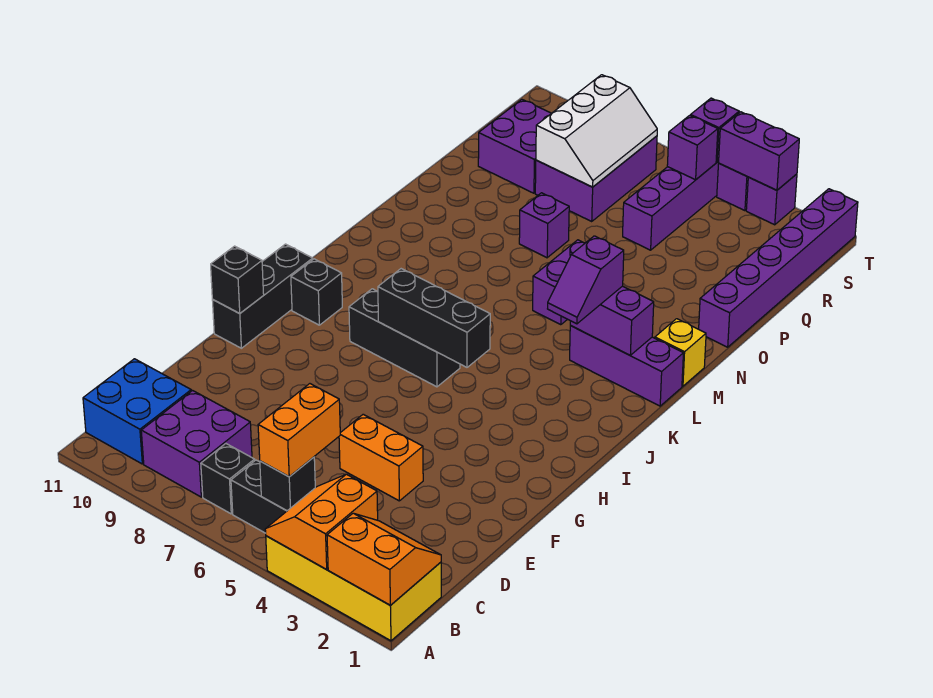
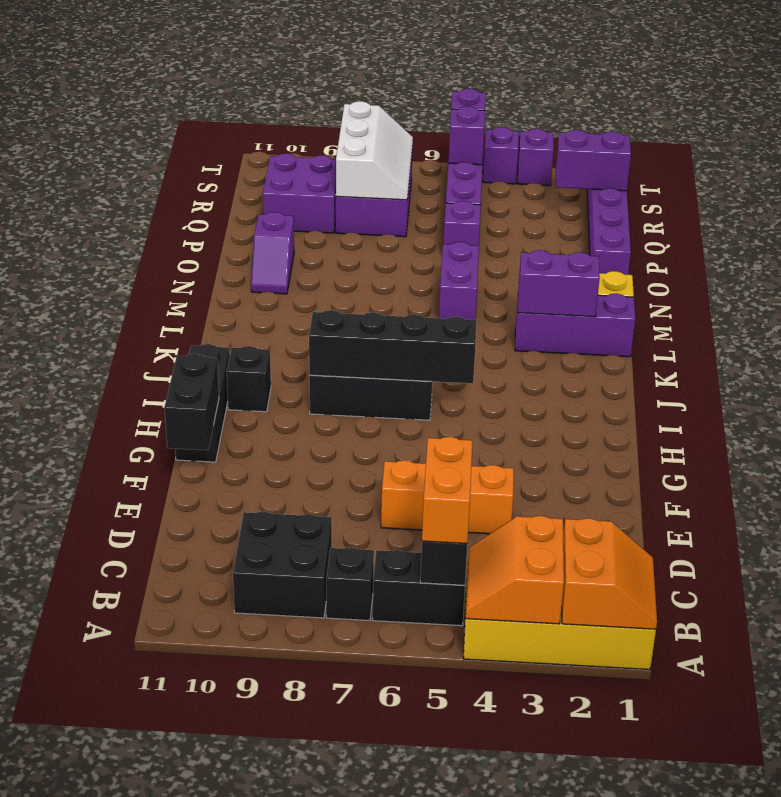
orange slope A1:B2 level 2 top A -> orange slope A1:B2 level 2 top 2
purple brick B8:C9 level 1 -> black brick B8:C9 level 1
blue brick B10:C11 level 1 -> none
orange brick E4:E5 level 1 -> orange brick E4:E6 level 1
black brick G11 level 2 -> black brick F11:G11 level 2
black brick I5:I7 level 2 -> black brick I5:I8 level 2
purple slope K3:L3 level 3 top L -> purple slope N10:O10 level 1 top O
purple brick O7 level 1 -> purple brick P5 level 1
purple brick T3:T4 level 2 -> purple brick R1:R2 level 2

